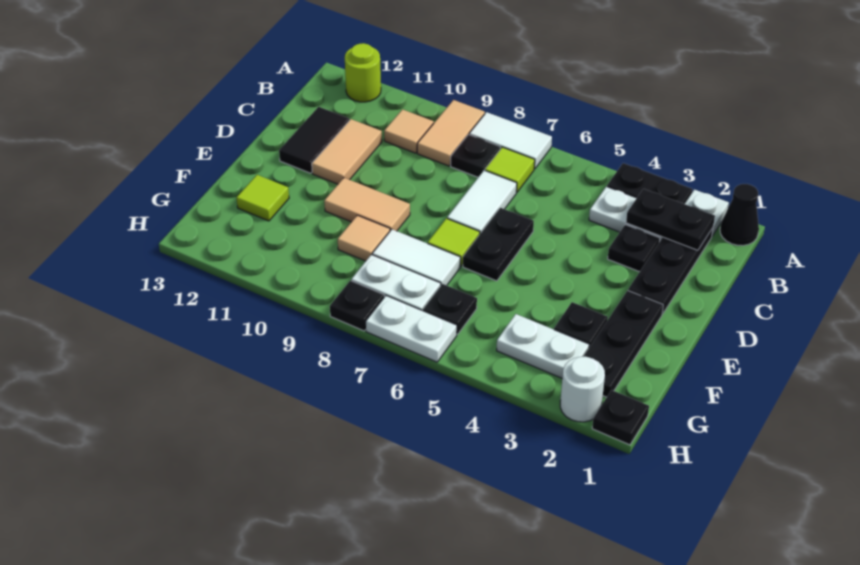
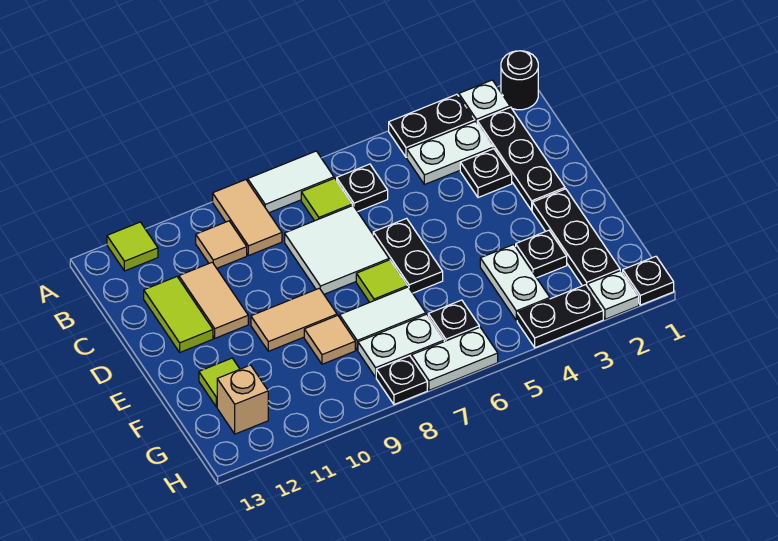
black cone A1 level 1 -> black round brick A1 level 1
lime round brick A12 level 1 -> lime tile A12 level 1
black plate B2:B3 level 2 -> black plate H3:H4 level 1
black plate B8 level 1 -> black plate B6 level 1
white tile C7:D7 level 1 -> white tile C7:D8 level 1
black tile C12:D12 level 1 -> lime tile C12:D12 level 1
white plate G3:G4 level 1 -> white plate F4:G4 level 1
none -> tan brick G12 level 1
white round brick H2 level 1 -> white plate H2 level 1

